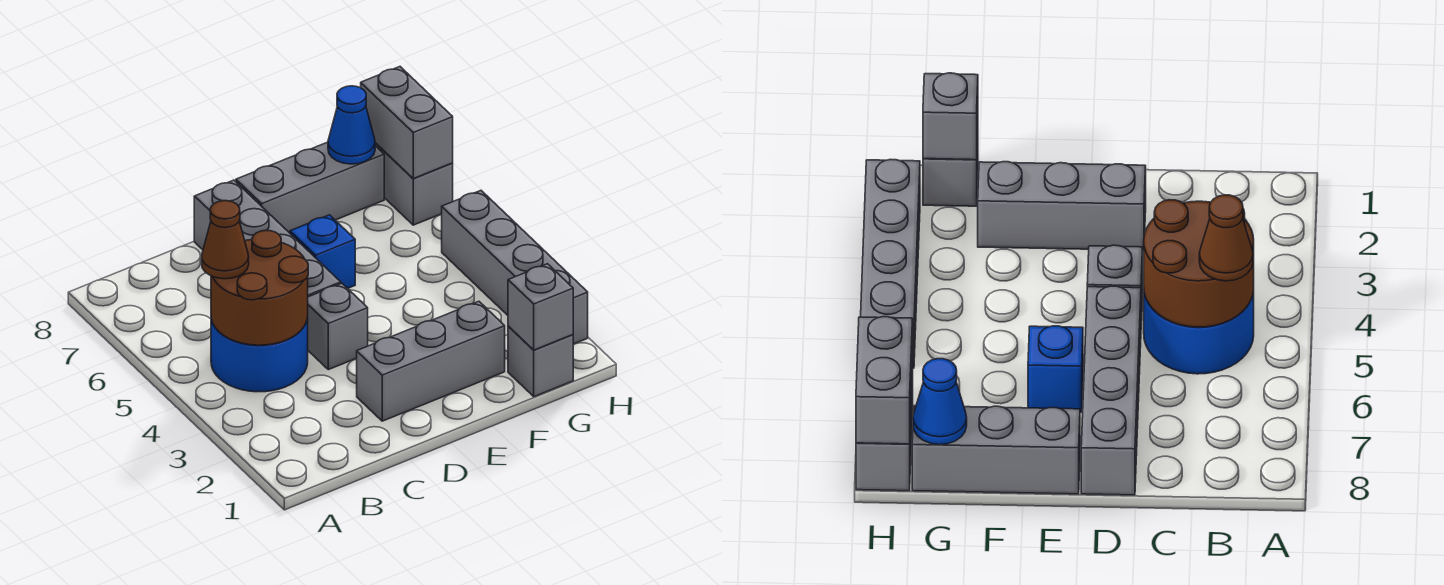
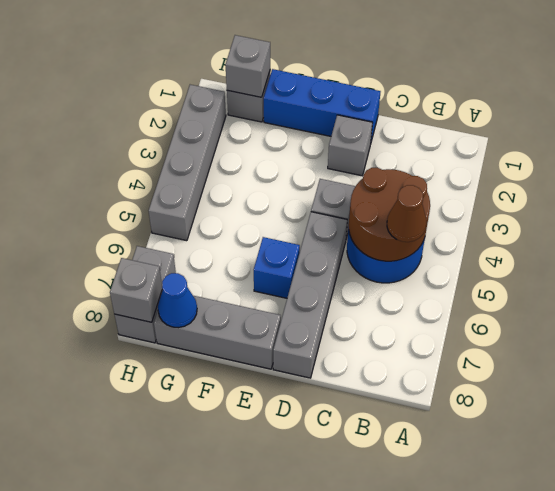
none -> blue brick D1:F1 level 1
grey brick D2:F2 level 1 -> grey brick D2 level 1
grey brick H7:H8 level 2 -> grey brick H8 level 2

